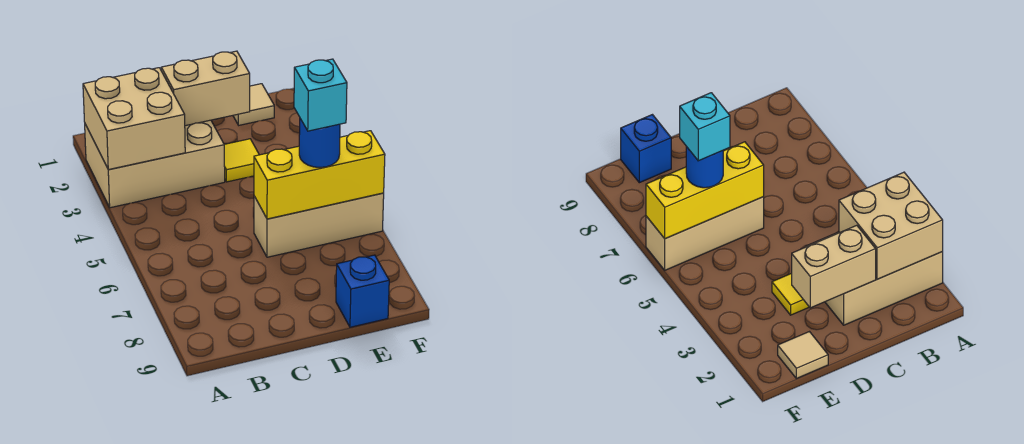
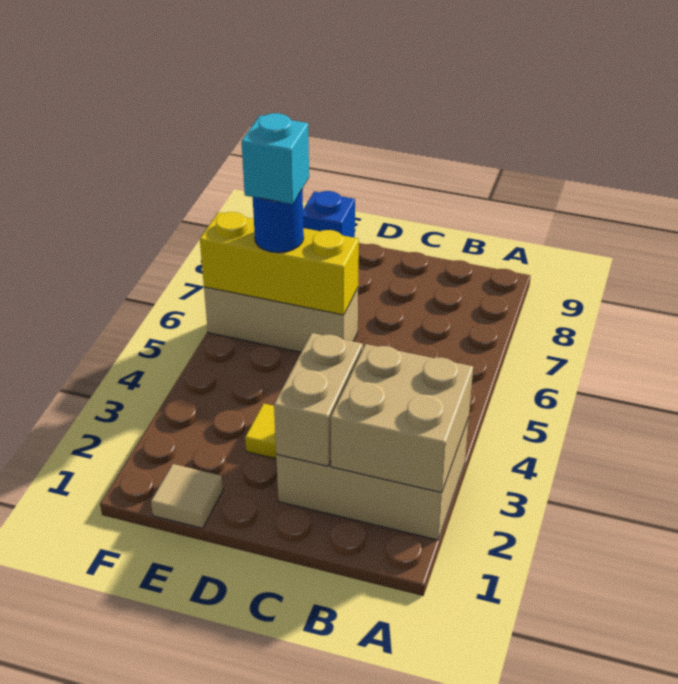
tan brick C2:D2 level 2 -> tan brick C2:C3 level 2

